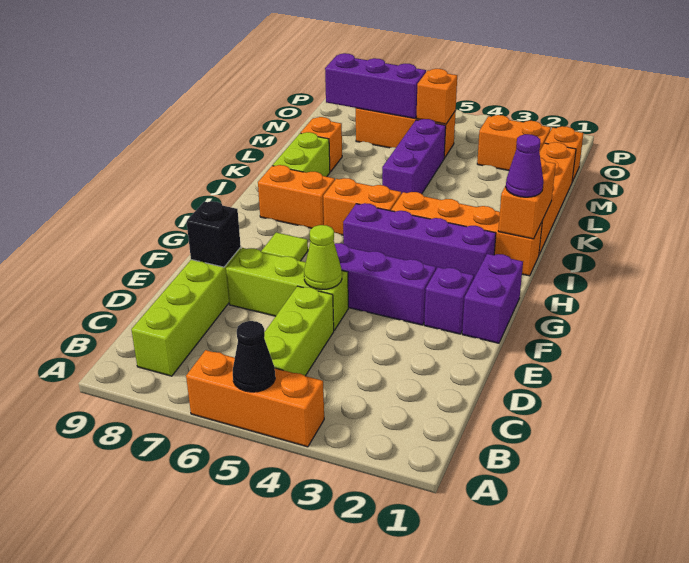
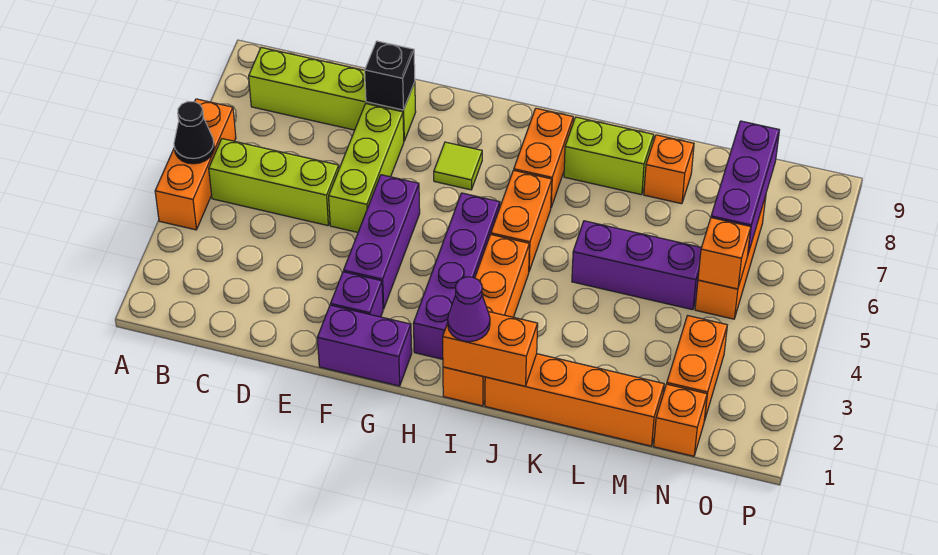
lime cone E5 level 2 -> none

